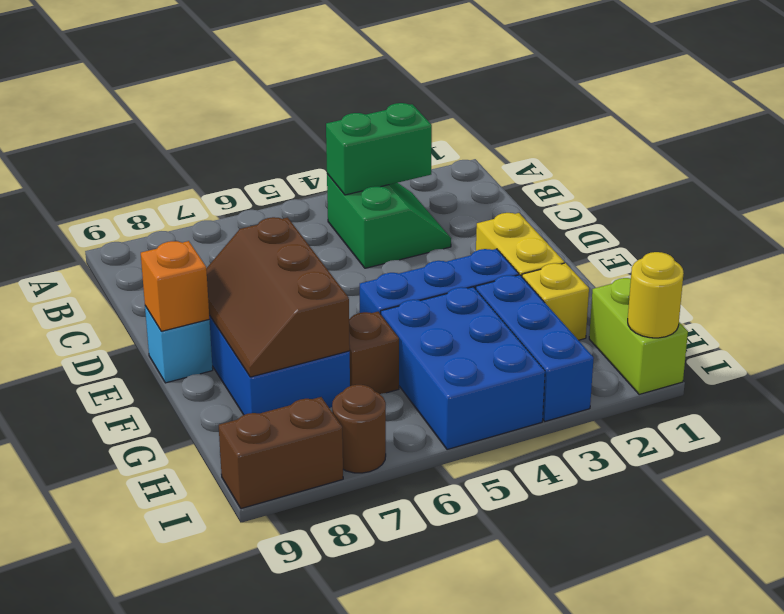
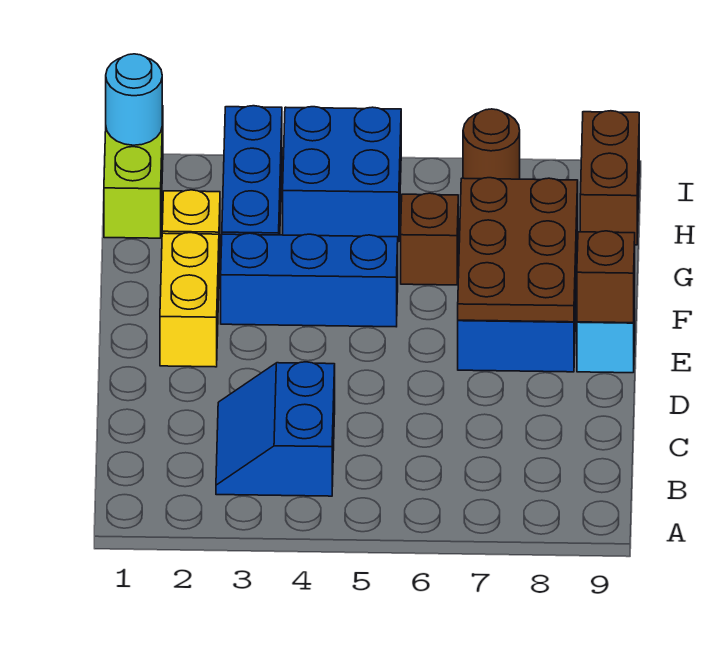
green slope B3:C4 level 1 top 4 -> blue slope B3:C4 level 1 top 4
green brick B3:B4 level 2 -> none
brown slope E7:G8 level 2 top 7 -> brown plate E7:G8 level 2
orange brick E9 level 2 -> brown brick E9 level 2
blue brick G4:I5 level 1 -> blue brick H4:I5 level 1
yellow round brick I1 level 2 -> cyan round brick I1 level 2
brown brick I8:I9 level 1 -> brown brick H9:I9 level 1

